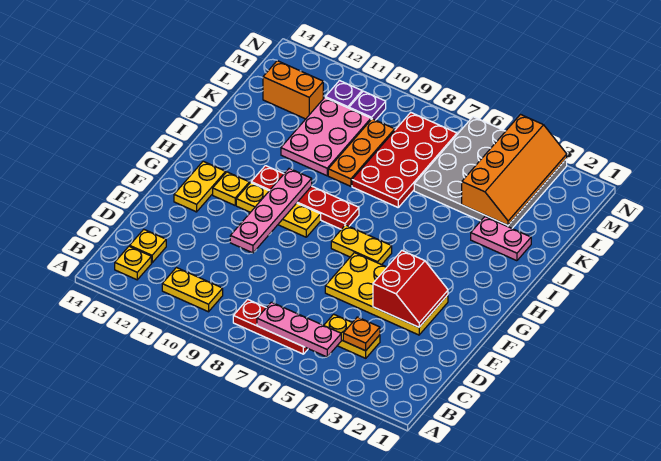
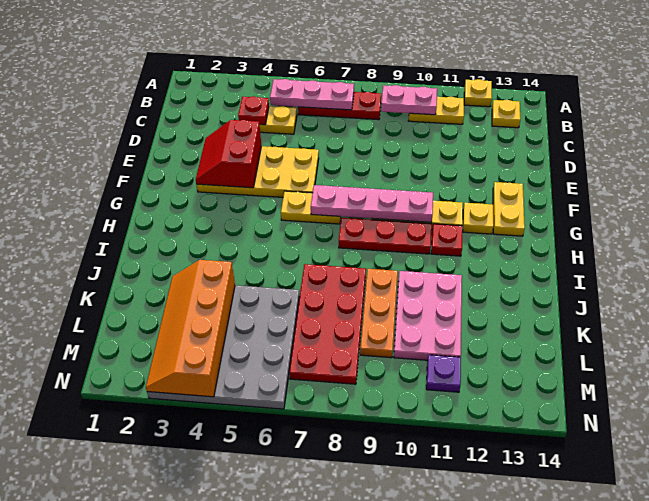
orange plate C4 level 2 -> red plate C4 level 2
yellow plate C13 level 1 -> yellow plate A12 level 1
pink plate E10:H10 level 2 -> pink plate G7:G10 level 2
pink plate J2:J3 level 1 -> pink plate B9:B10 level 2
orange brick L12:L13 level 1 -> none
purple plate M10 level 1 -> none

